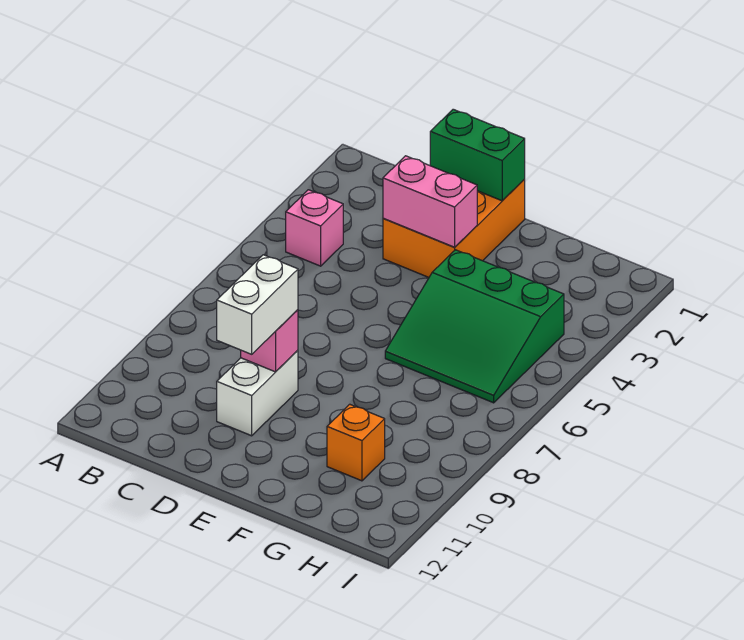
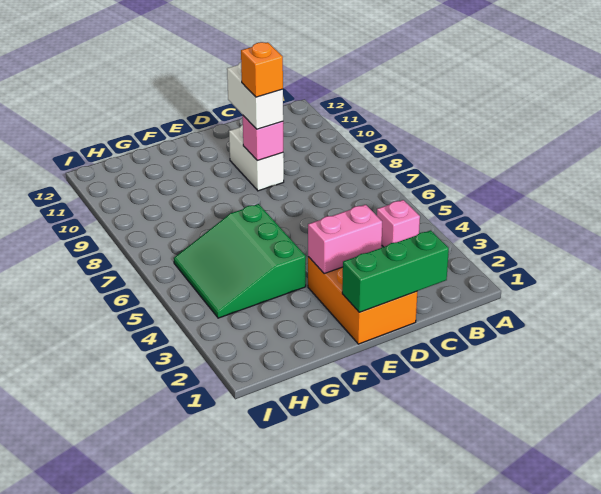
green brick D1:E1 level 2 -> green brick C1:E1 level 2
green slope F4:H6 level 1 top 4 -> green slope F4:H6 level 1 top F
orange brick G10 level 1 -> orange brick D9 level 4

